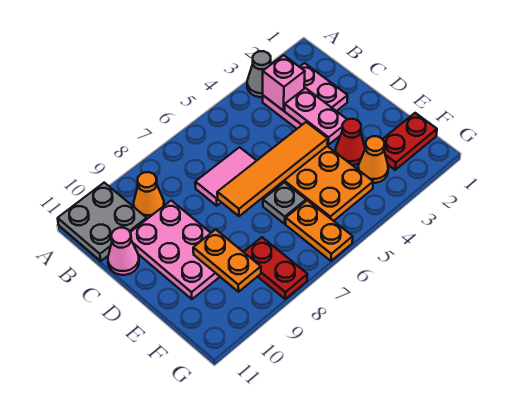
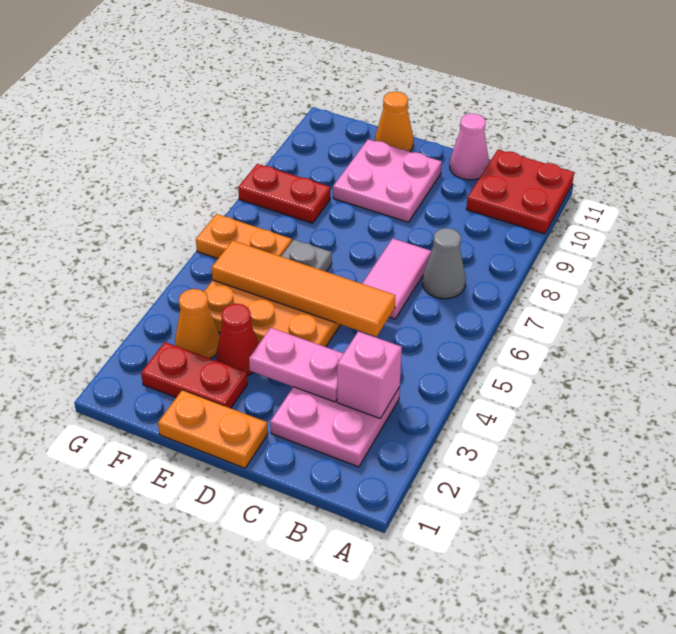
grey cone A3 level 1 -> grey cone B7 level 1
grey plate A10:B11 level 1 -> red plate A10:B11 level 1
orange cone B9 level 1 -> orange cone E11 level 1
pink plate C9:E10 level 1 -> pink plate D9:E10 level 1
orange tile D4:D7 level 2 -> orange tile C5:F5 level 2
orange plate E9:F9 level 2 -> orange plate D1:E1 level 1
red plate F1:F2 level 1 -> red plate E2:F2 level 1

